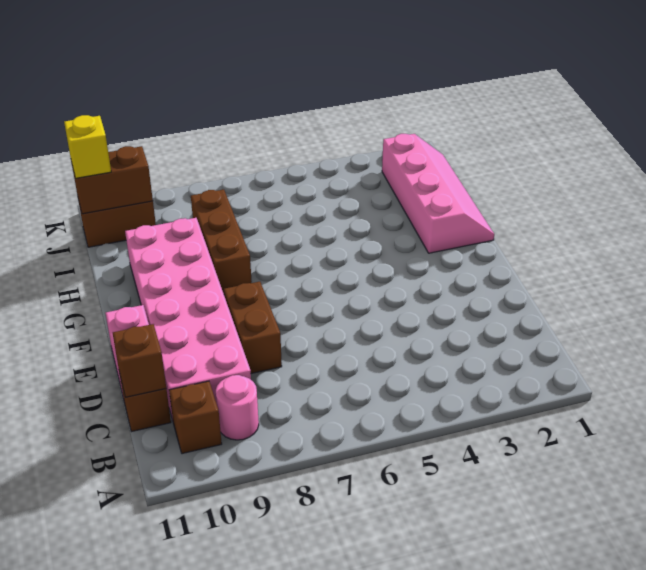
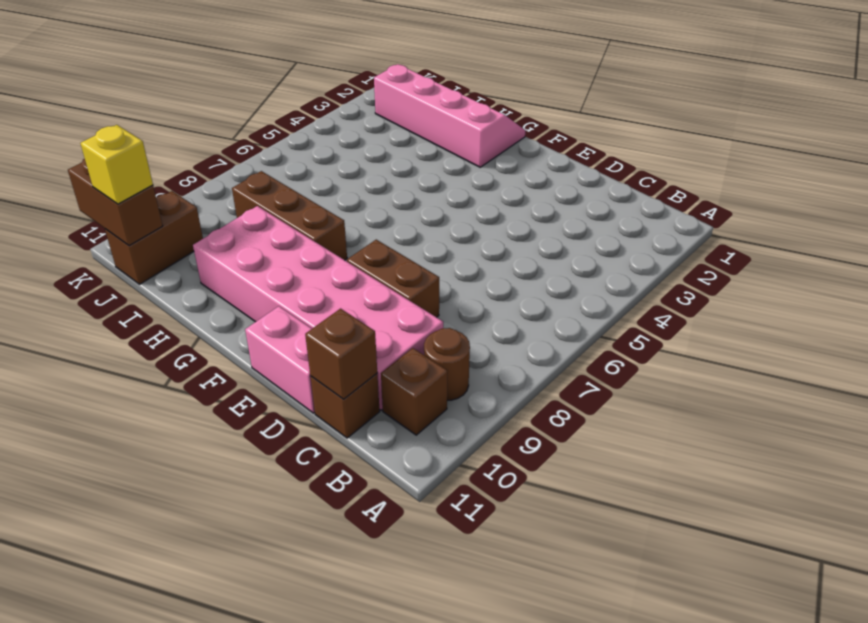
pink round brick B9 level 1 -> brown round brick B9 level 1
brown brick J10:J11 level 2 -> brown brick J11:K11 level 2

